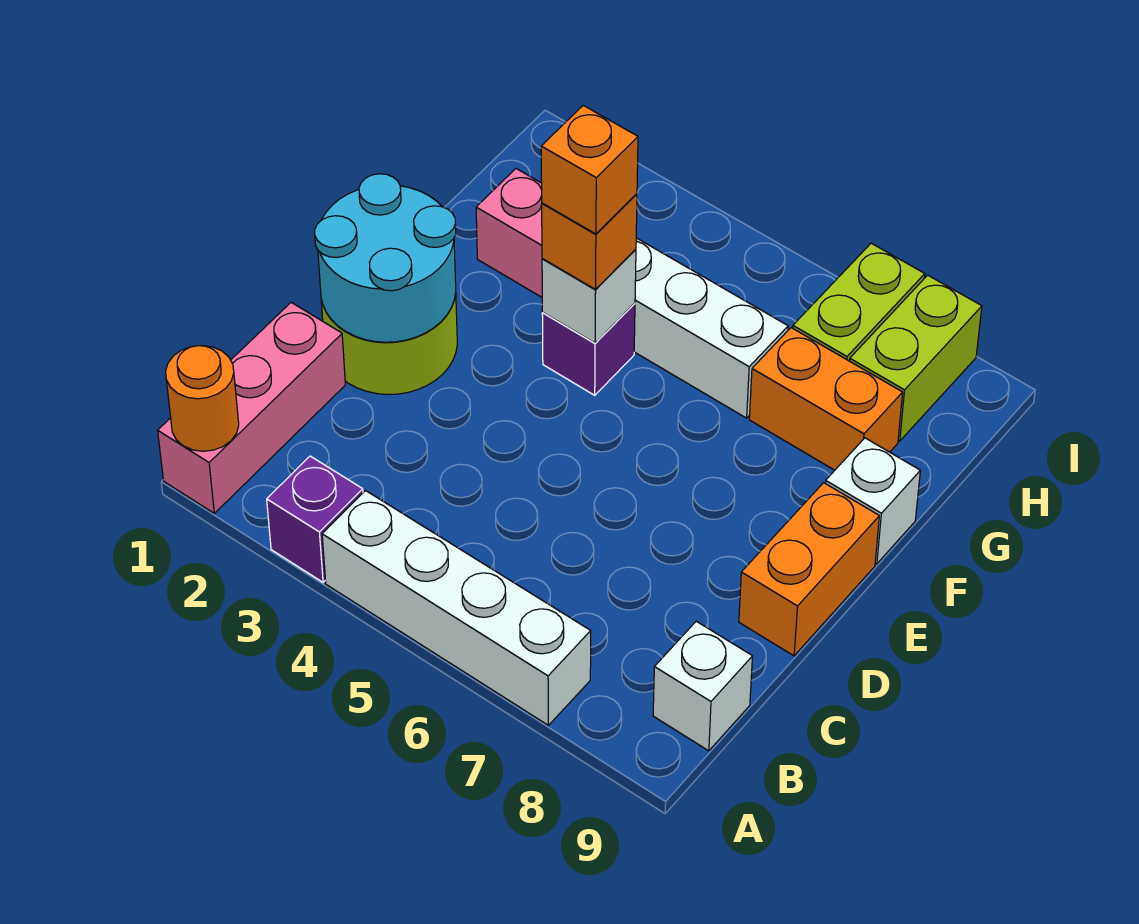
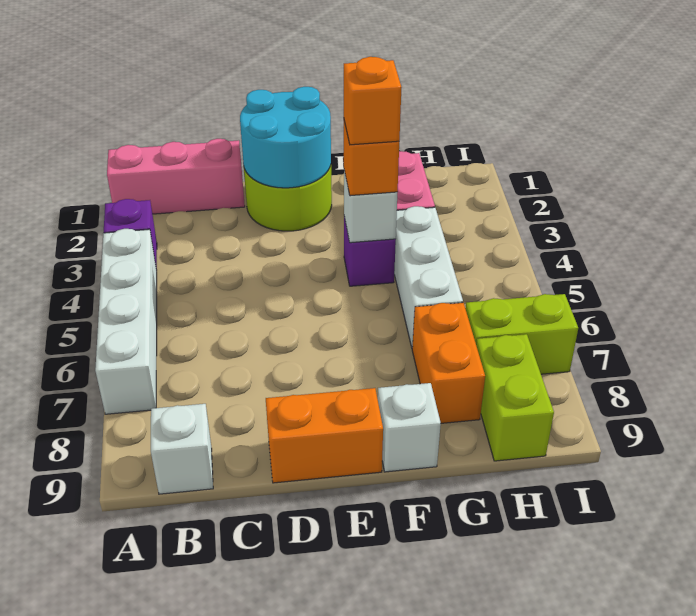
orange round brick A1 level 2 -> none
lime brick H8:I8 level 1 -> lime brick H8:H9 level 1

